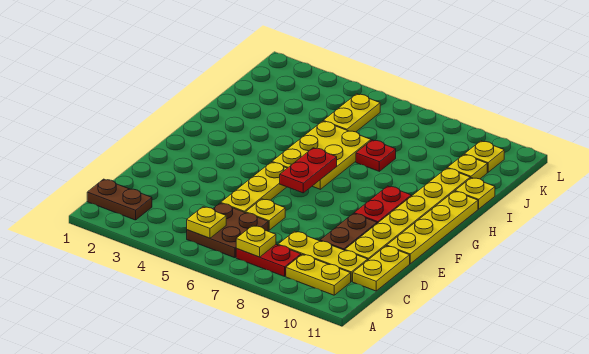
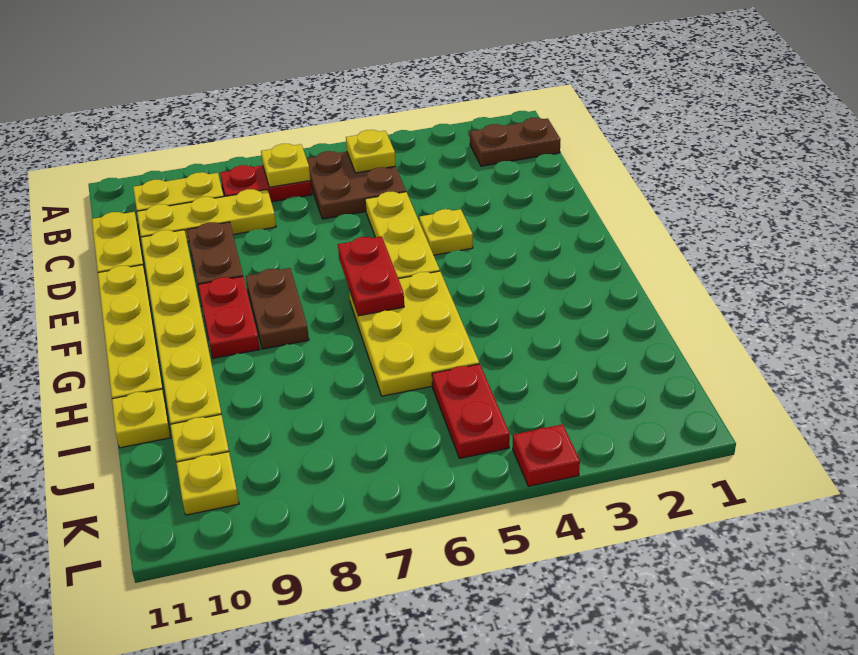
yellow plate D6 level 1 -> yellow plate E4 level 1
none -> brown plate F8:G8 level 1
red plate I7 level 1 -> red plate L4 level 1
yellow plate J5:K5 level 1 -> red plate J5:K5 level 1

